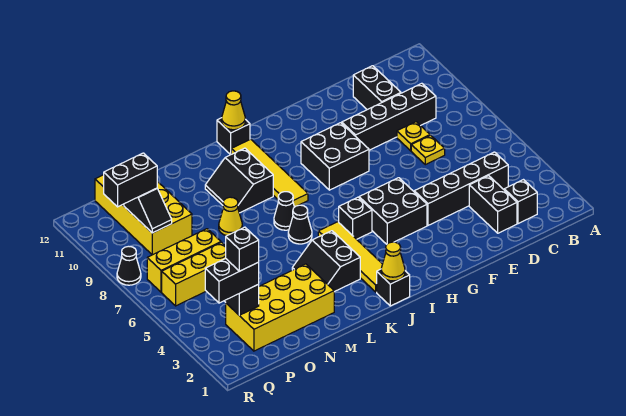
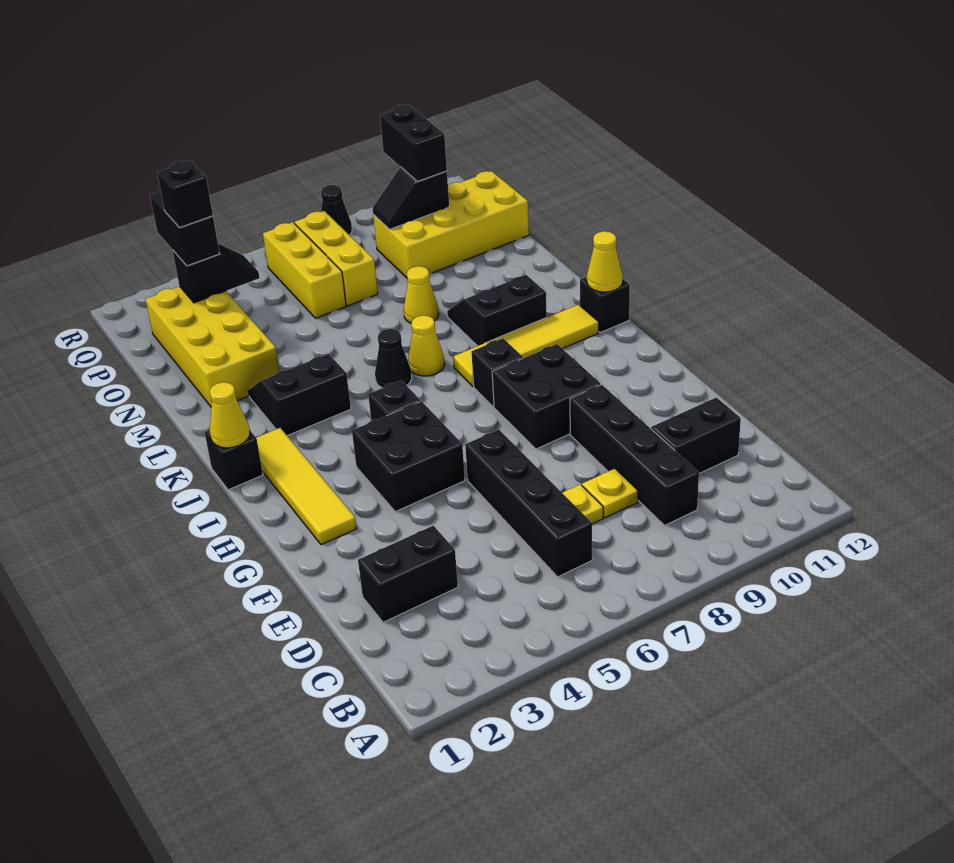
black brick C2 level 1 -> black brick I8 level 1
black brick C4:F4 level 1 -> black brick C6:F6 level 1
yellow tile J2:J5 level 1 -> yellow tile G2:J2 level 1
black cone K7 level 1 -> yellow cone K7 level 1

